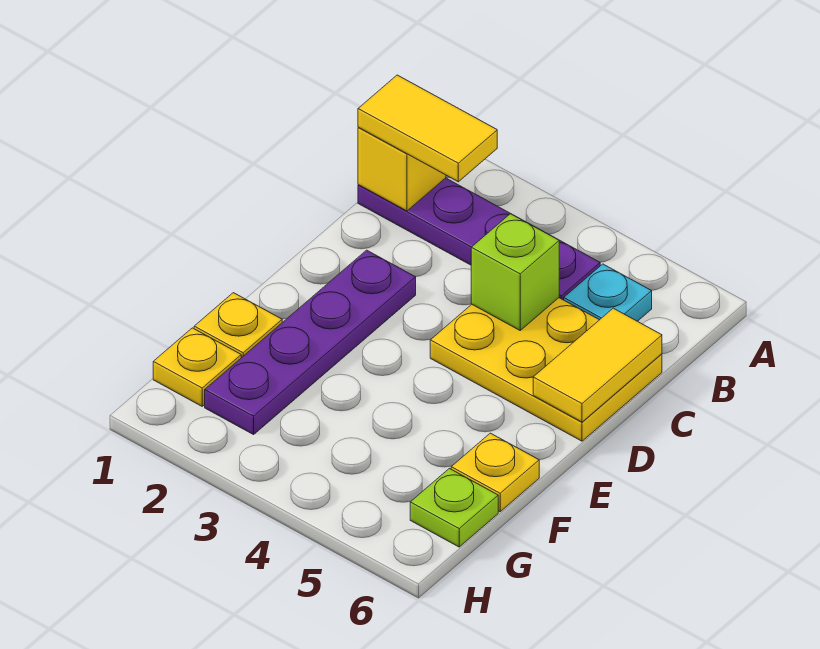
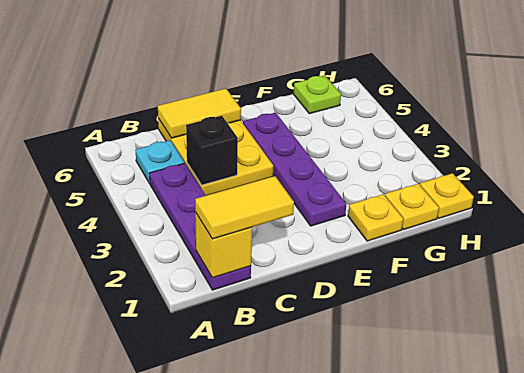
yellow tile B1:B2 level 3 -> yellow tile B1:C1 level 3
lime brick C4 level 2 -> black brick C4 level 2
purple plate D2:G2 level 1 -> purple plate E2:E5 level 1
yellow plate F6 level 1 -> yellow plate H1 level 1

